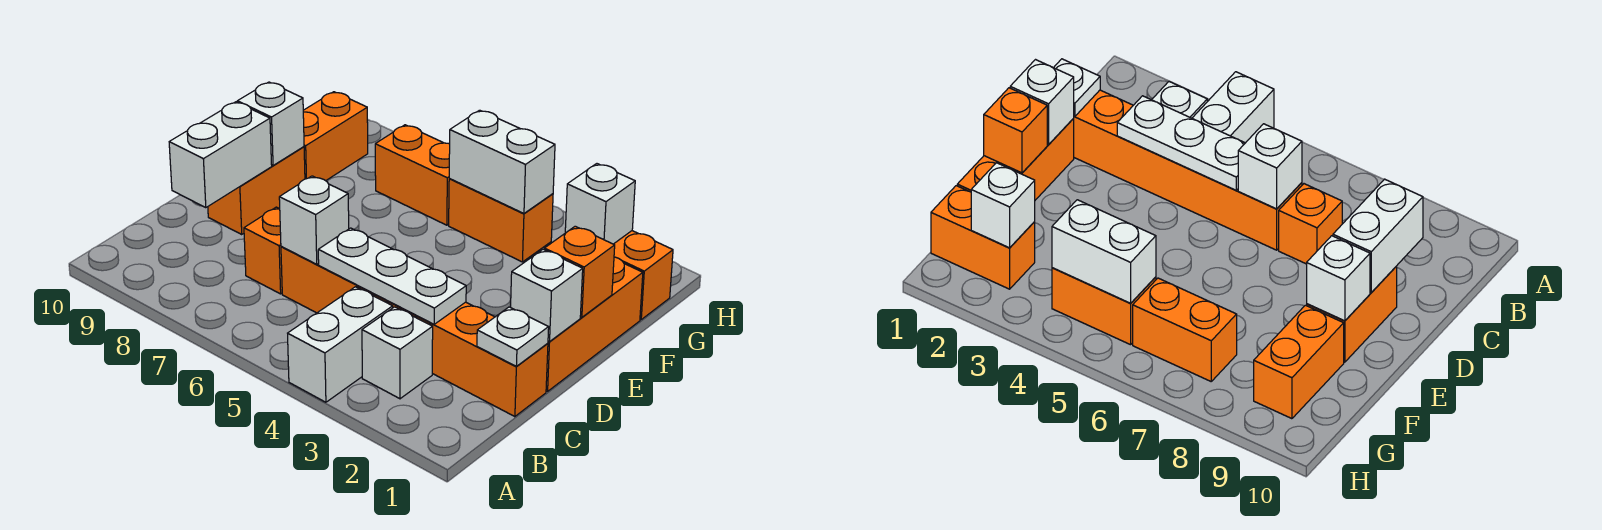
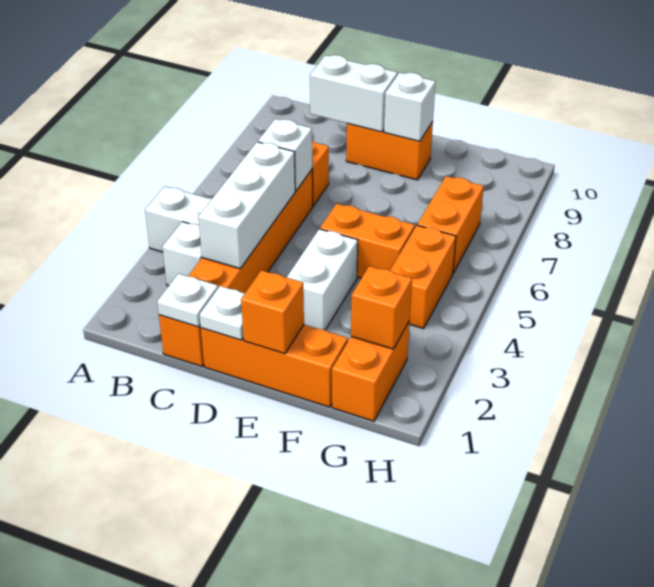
white plate C3:C5 level 2 -> white brick C3:C5 level 2
white brick D1 level 2 -> white plate D1 level 2
orange brick F9:G9 level 1 -> orange brick E5:F5 level 1
white brick G2 level 2 -> orange brick G2 level 2
white brick G4:G5 level 2 -> white brick E3:E4 level 1

